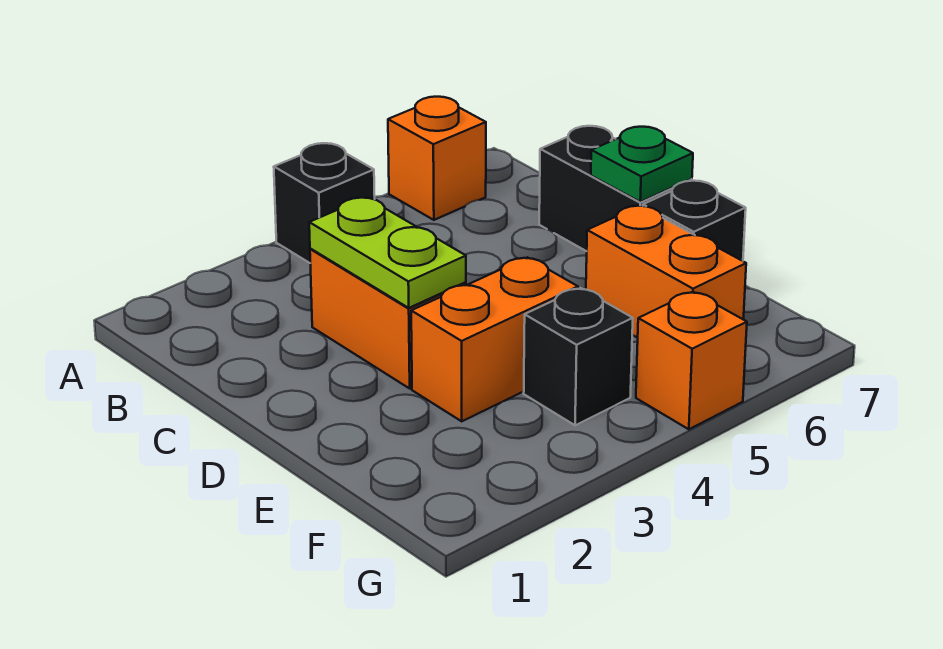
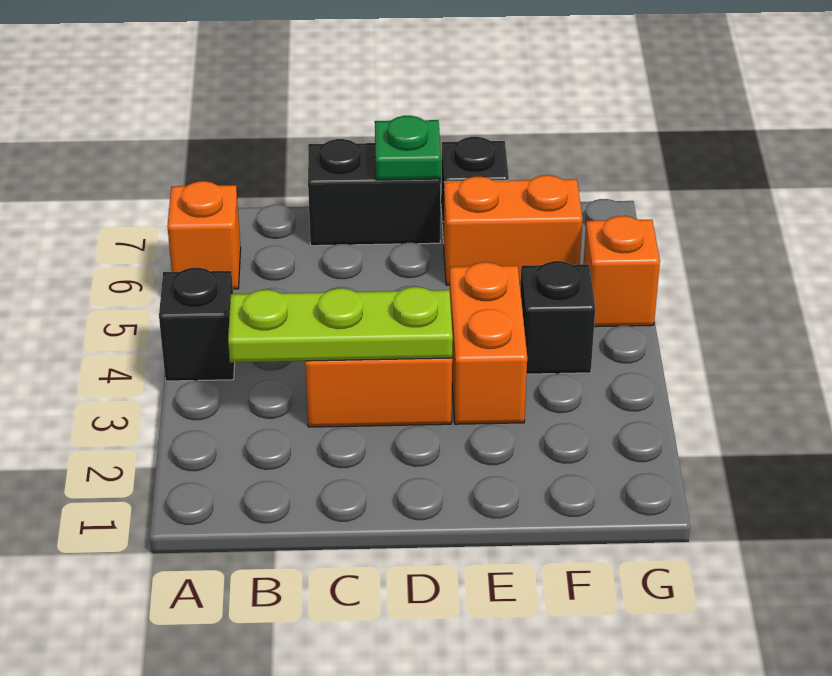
lime plate C3:D3 level 2 -> lime plate B3:D3 level 2

